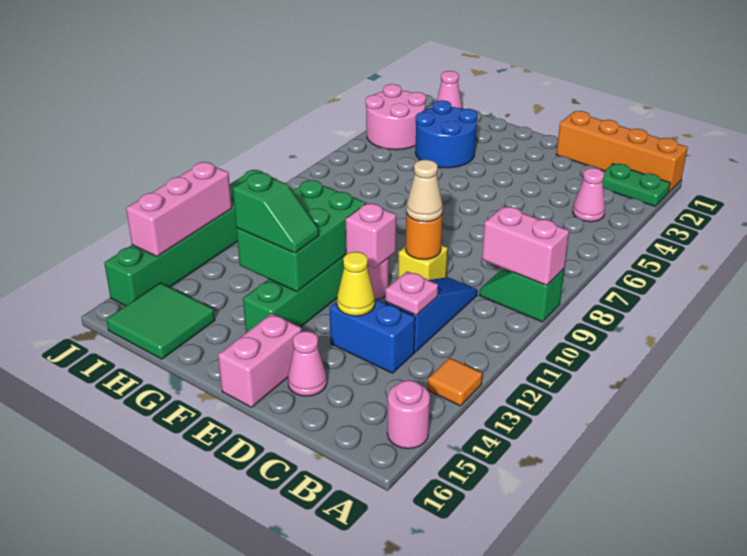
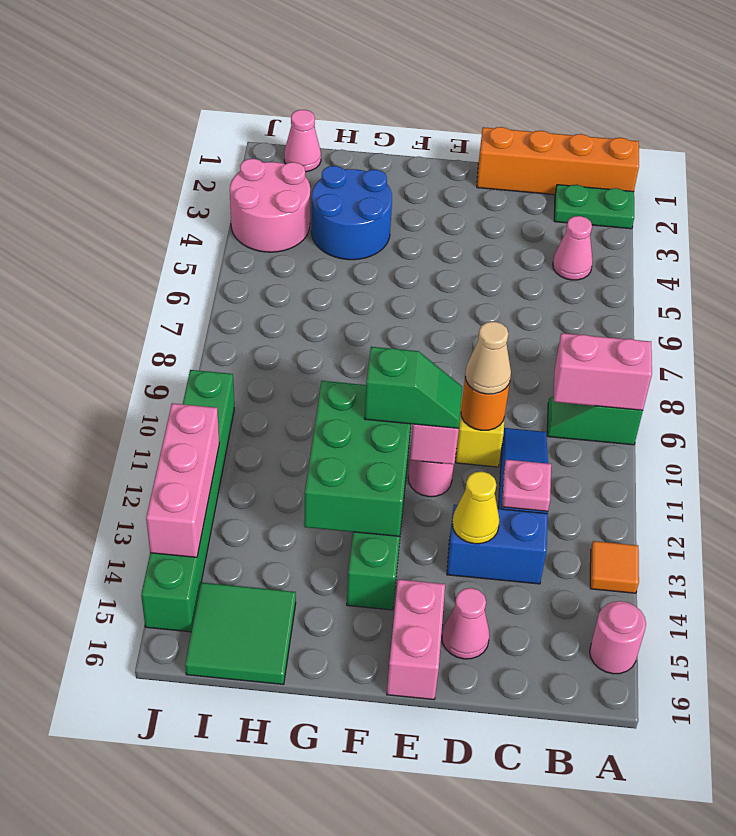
green slope F13:G13 level 3 top G -> green slope E11:F11 level 3 top F

